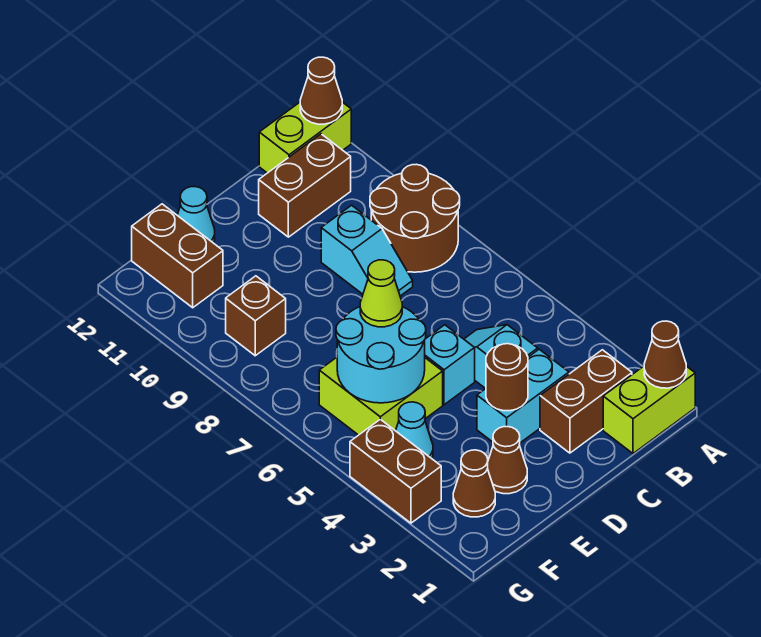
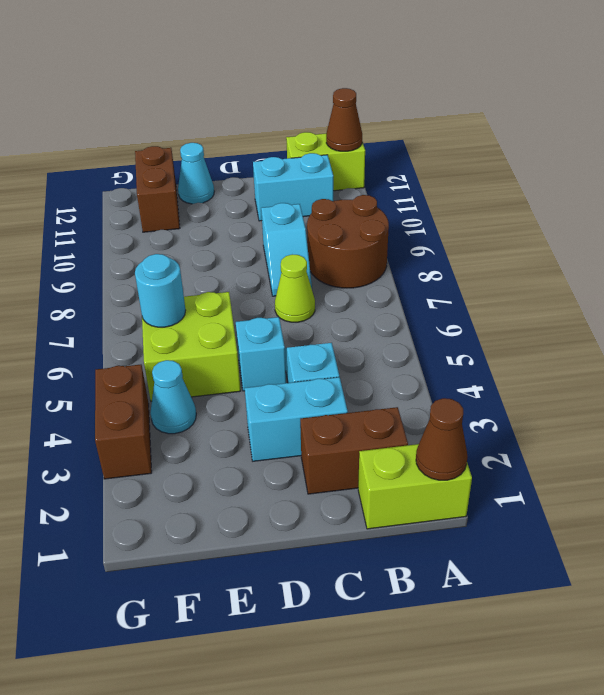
brown brick B11:C11 level 1 -> cyan brick B11:C11 level 1
brown round brick D3 level 2 -> none
brown cone E2 level 1 -> none
cyan round brick E5:F6 level 2 -> cyan round brick F6 level 2
lime cone E6 level 3 -> lime cone C7 level 1
brown cone F2 level 1 -> none
brown brick F9 level 1 -> none

